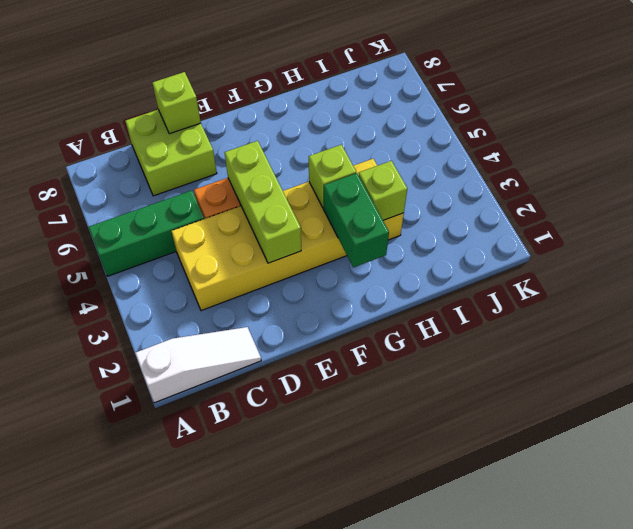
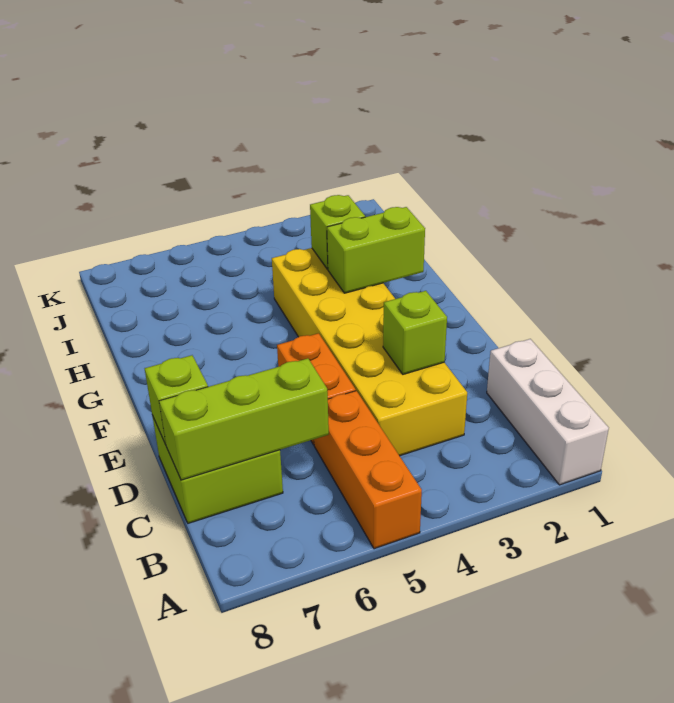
white slope A1:C1 level 1 top A -> white brick A1:C1 level 1
green brick A5:C5 level 1 -> orange brick A5:C5 level 1
lime brick E3:E5 level 2 -> lime brick C6:C8 level 2
green brick G2:G3 level 2 -> lime brick G2:G3 level 2
lime brick G4 level 2 -> lime brick D3 level 2

